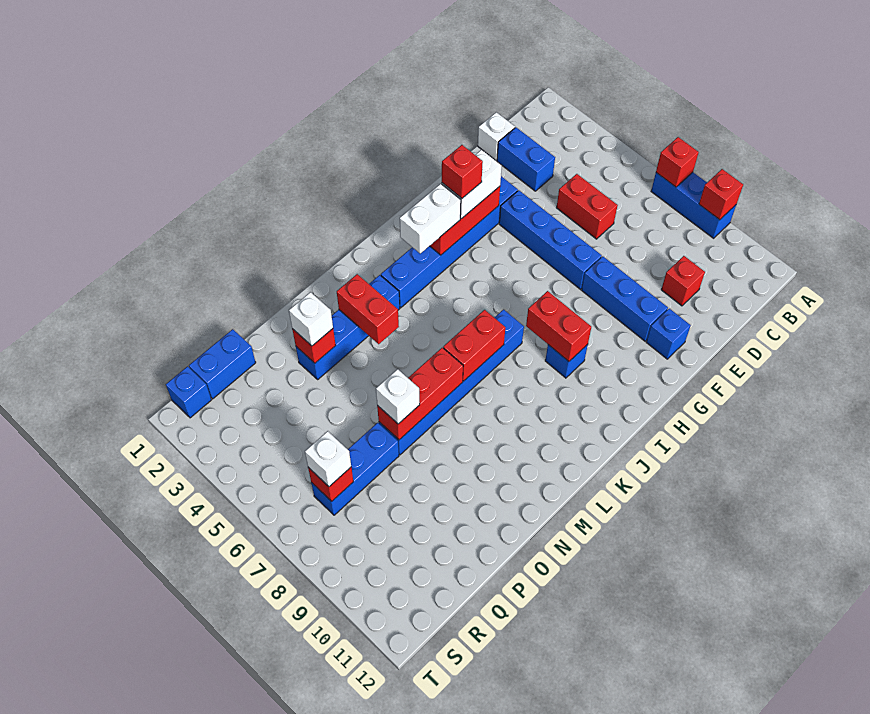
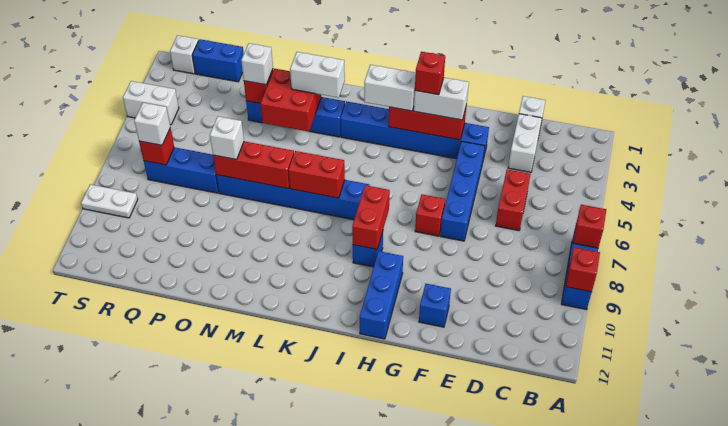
blue brick D2:D3 level 1 -> white brick D2:D3 level 1
red brick D10 level 1 -> red brick G7 level 1
blue brick F8:F10 level 1 -> blue brick H10:H12 level 1
none -> white brick L3:M3 level 3
red brick M3:M4 level 2 -> red brick M3:N4 level 2
blue brick S1 level 1 -> white brick S1 level 1
none -> white brick S4:T4 level 1
none -> white plate S9:T9 level 1

